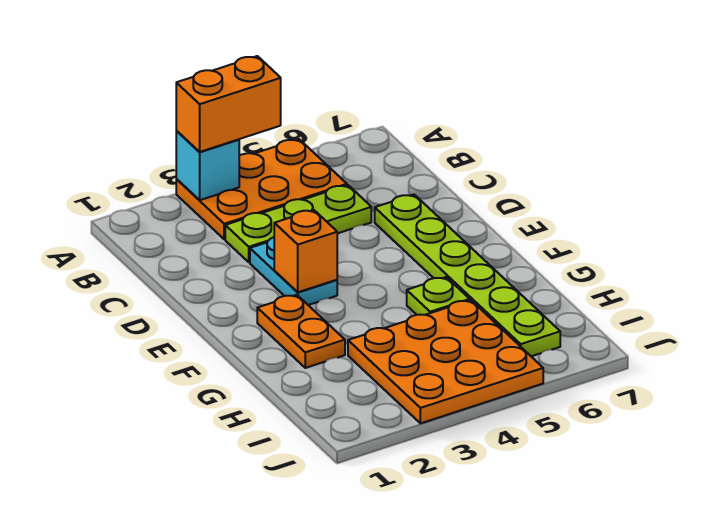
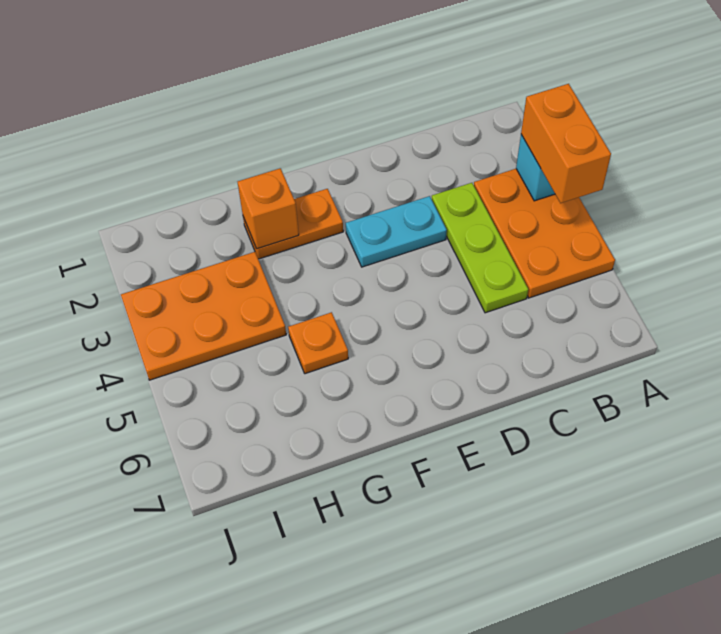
lime plate D6:I6 level 1 -> none
orange brick E3 level 2 -> orange brick G2 level 2
lime plate G5 level 1 -> orange plate G5 level 1
orange plate H3:J5 level 1 -> orange plate H3:J4 level 1

